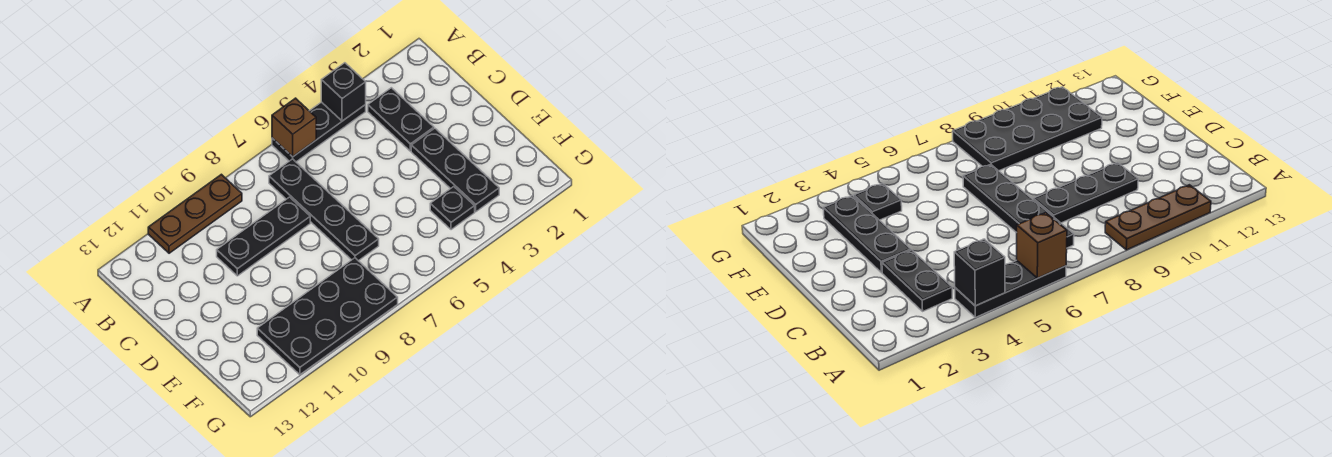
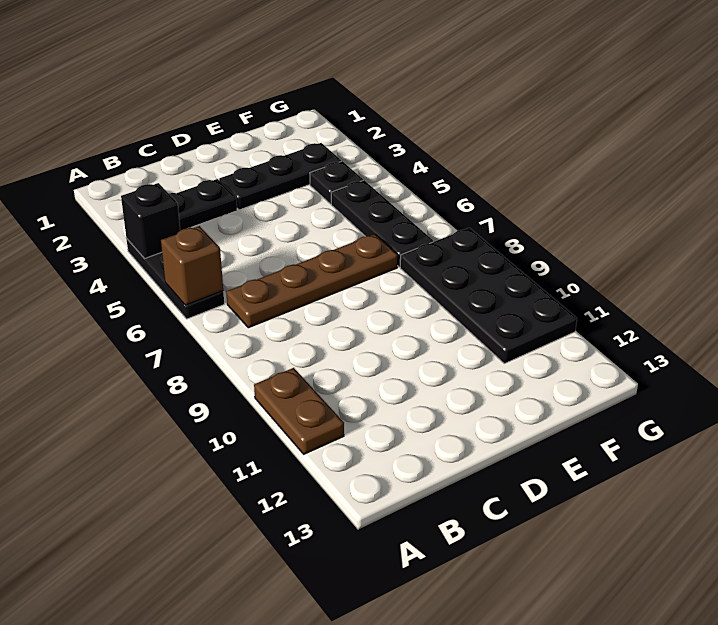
brown plate A9:A11 level 1 -> brown plate A10:A11 level 1
black plate B7:E7 level 1 -> brown plate B7:E7 level 1
black plate C8:C10 level 1 -> black plate F5:F7 level 1

